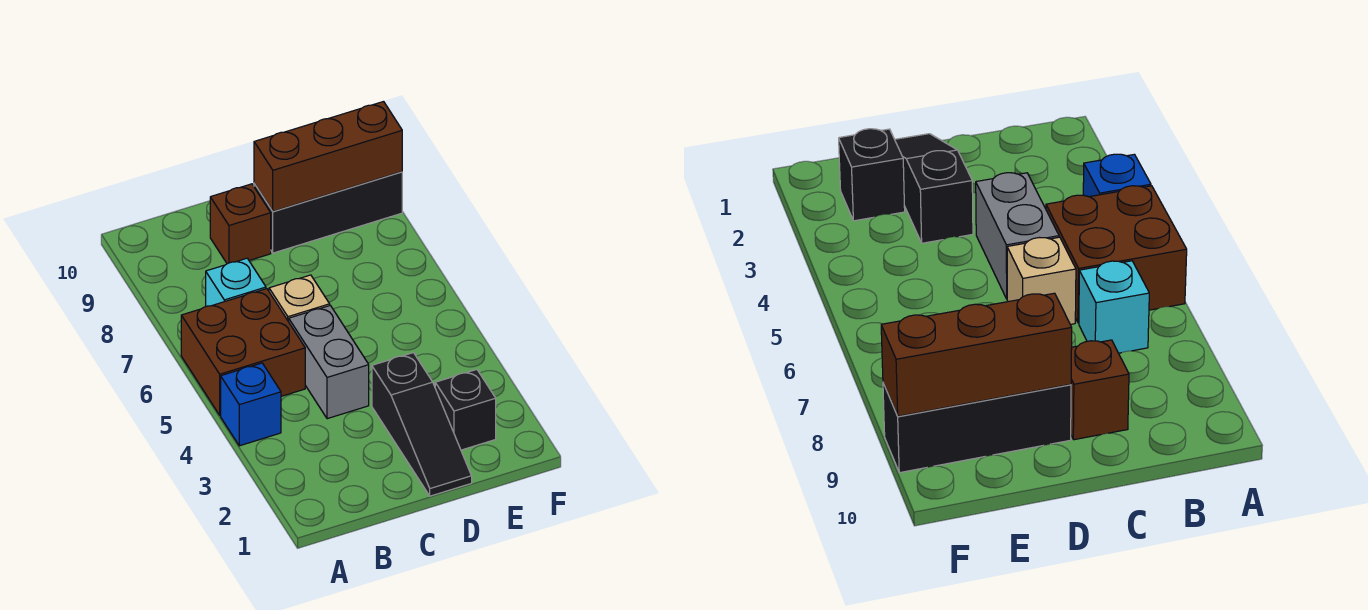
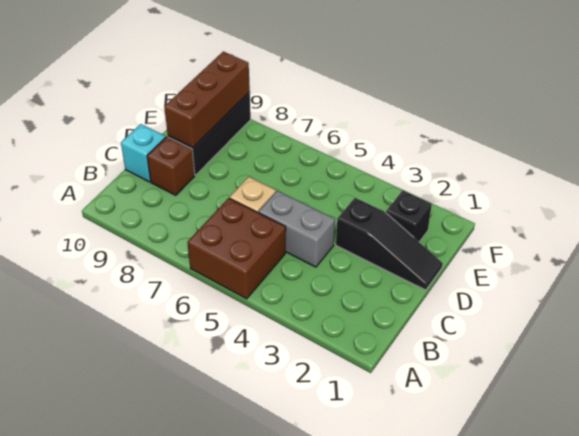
blue brick A4 level 1 -> none
cyan brick B7 level 1 -> cyan brick C10 level 1

